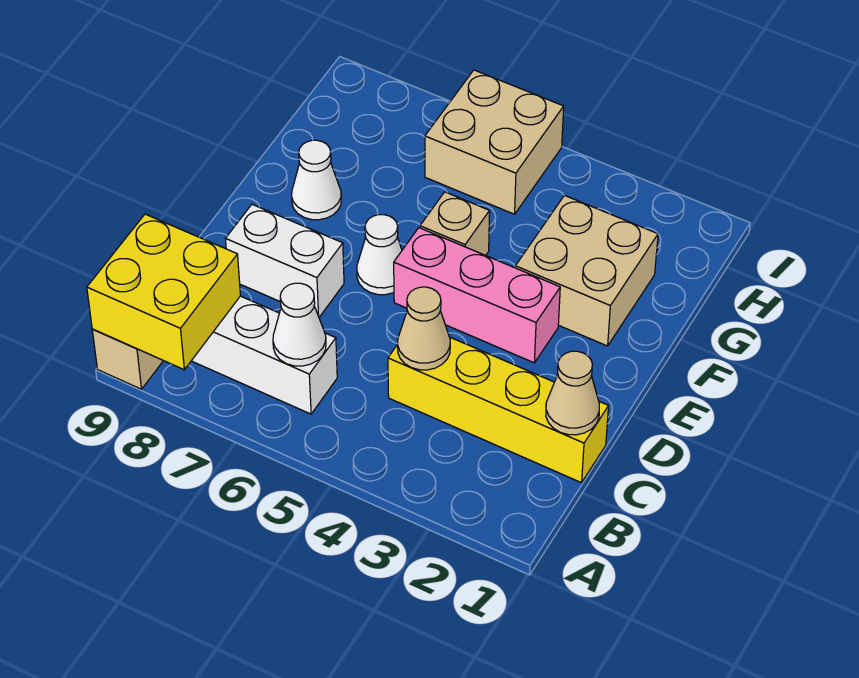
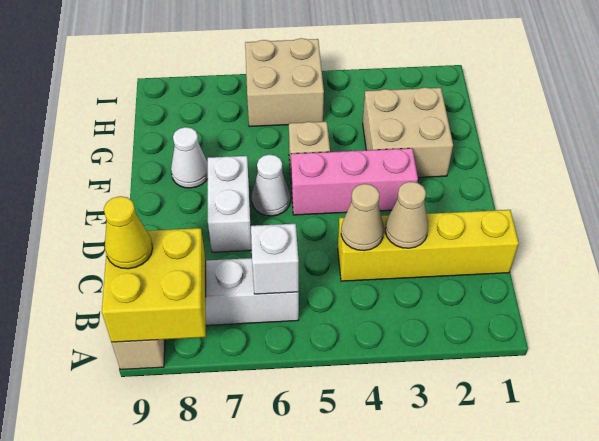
white cone B6 level 2 -> white brick B6 level 2
none -> yellow cone B9 level 3
tan cone C1 level 2 -> tan cone C3 level 2
white brick D7:D8 level 1 -> white brick D7:E7 level 1

